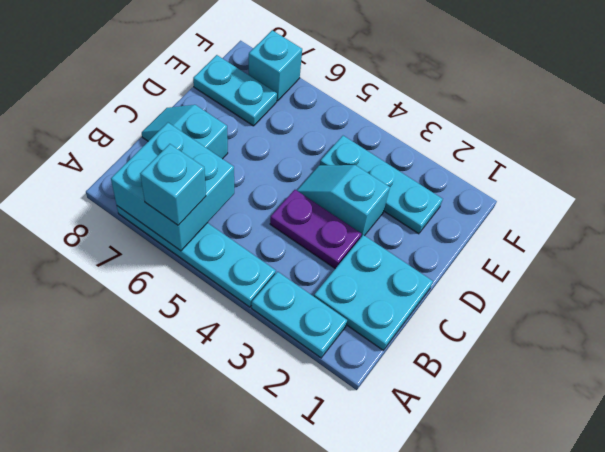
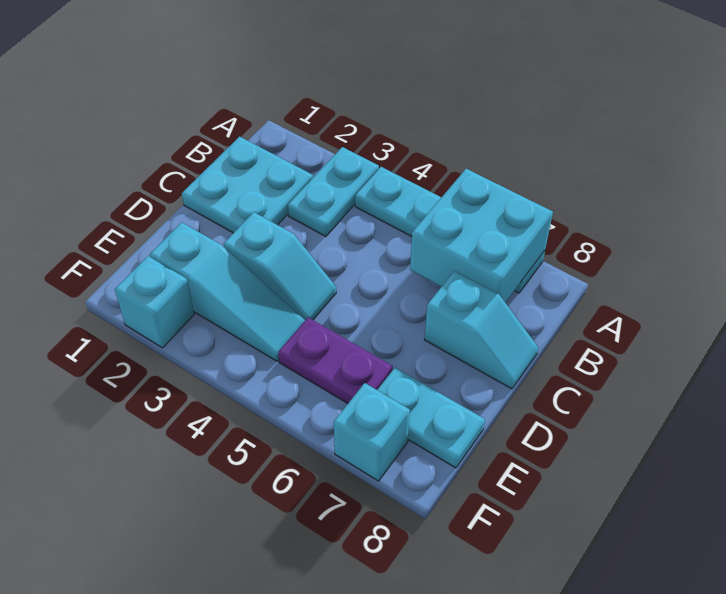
cyan plate A2:A3 level 1 -> cyan plate A3:B3 level 1
cyan brick A6 level 3 -> cyan brick F2 level 1
purple plate C3:C4 level 1 -> purple plate E5:E6 level 1
cyan plate E2:E4 level 1 -> cyan slope E2:E4 level 1 top 2

